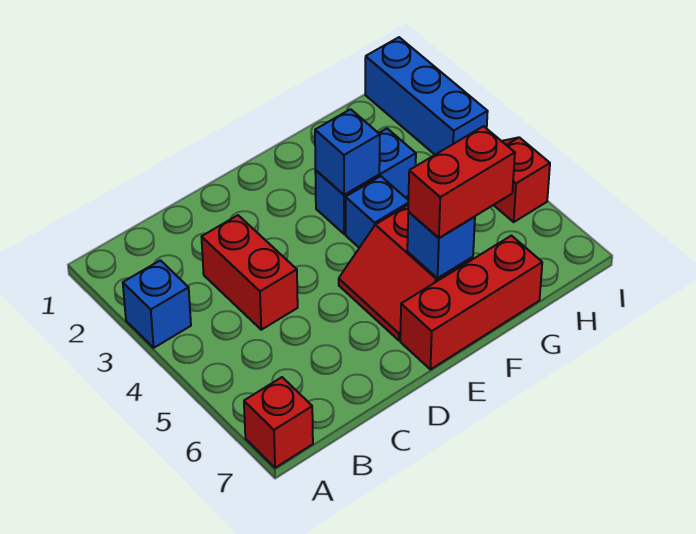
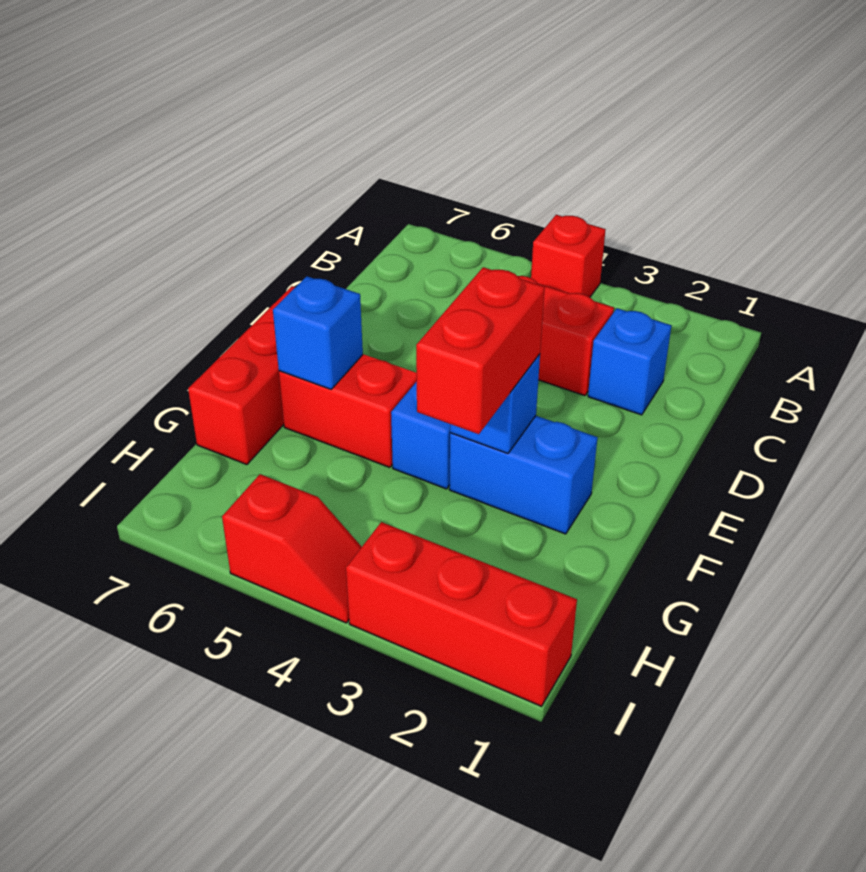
blue brick A3 level 1 -> blue brick C2 level 1
red brick A7 level 1 -> red brick A4 level 1
blue brick F3:G3 level 1 -> blue brick F2:F3 level 1
red brick F6:G6 level 3 -> red brick F3:G3 level 3
blue brick I1:I3 level 1 -> red brick I1:I3 level 1

